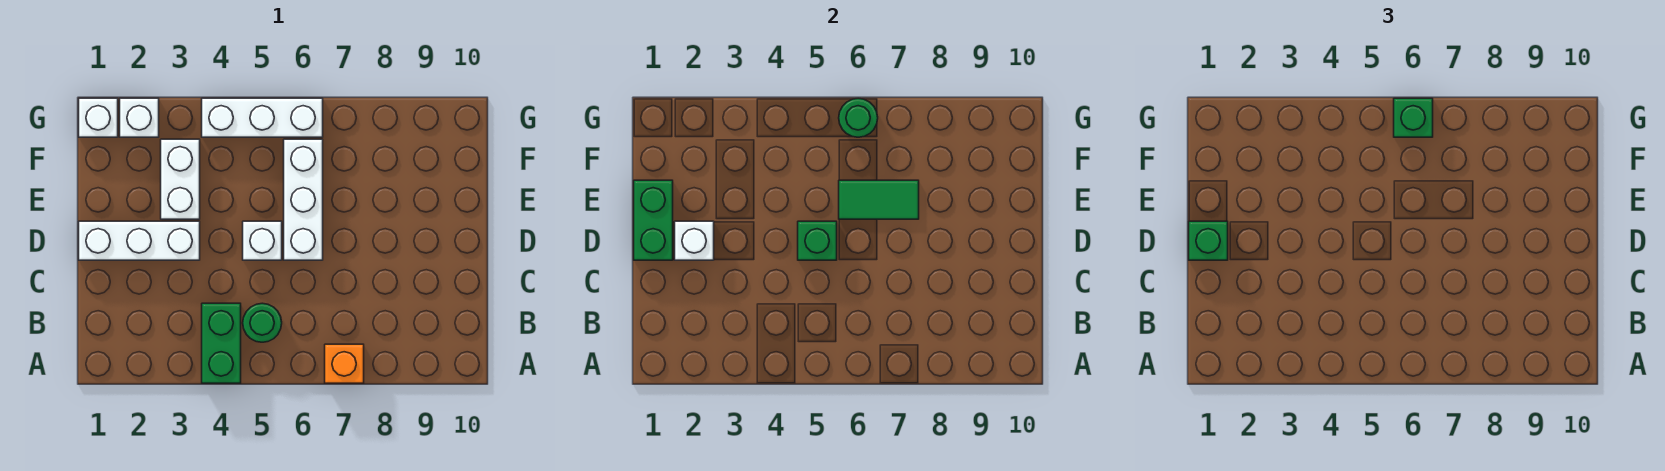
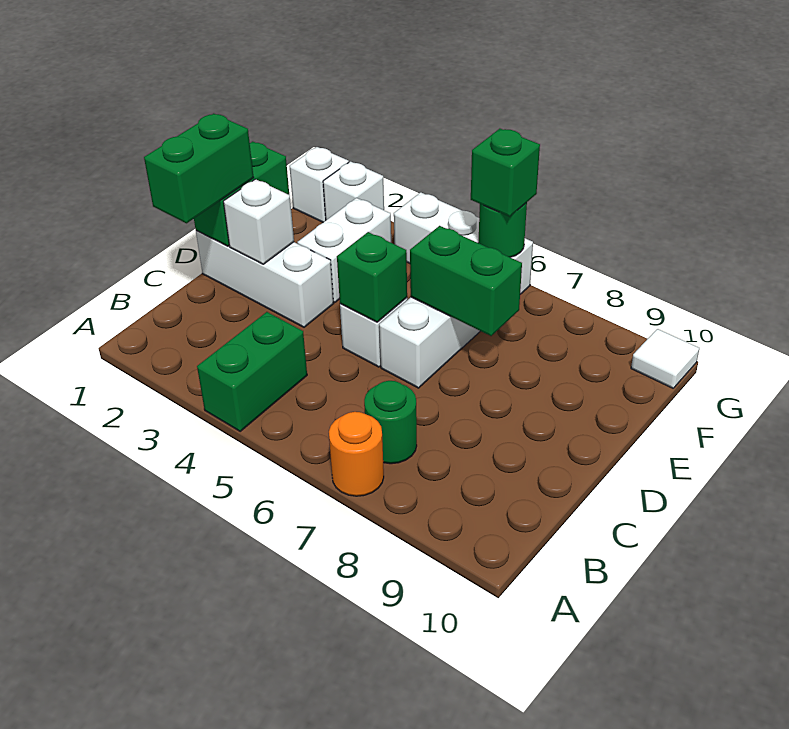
orange brick A7 level 1 -> orange round brick A7 level 1
green round brick B5 level 1 -> green round brick B7 level 1
green brick D1 level 3 -> green brick C1:D1 level 3
green tile E6:E7 level 2 -> green brick E6:E7 level 2
none -> white tile G10 level 1

